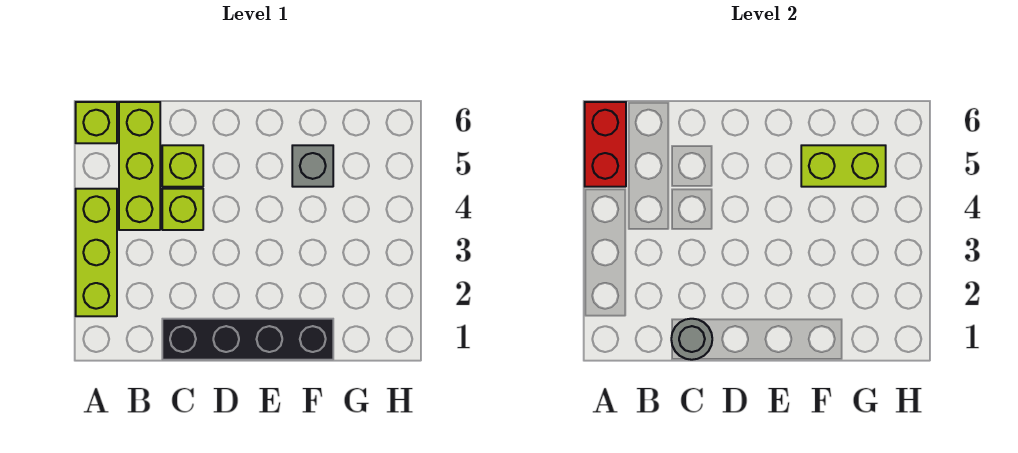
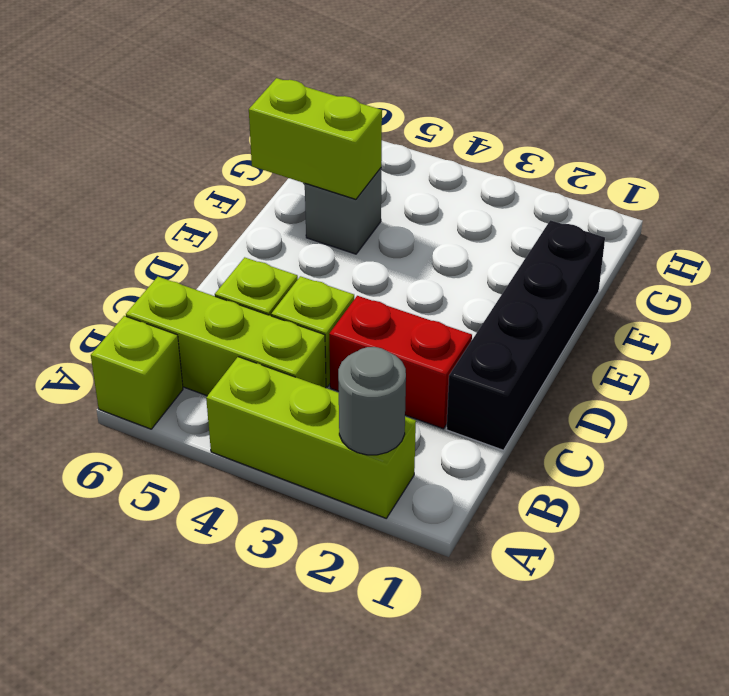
red brick A5:A6 level 2 -> red brick C2:C3 level 1
grey round brick C1 level 2 -> grey round brick A2 level 2
lime brick F5:G5 level 2 -> lime brick F5:F6 level 2

